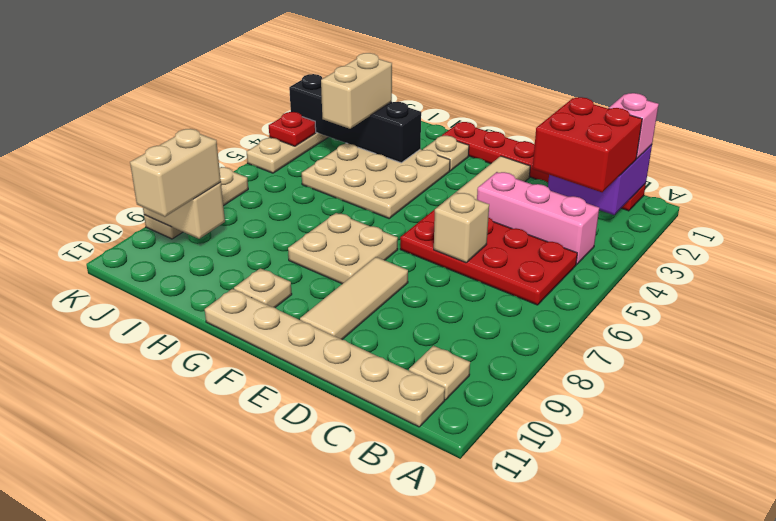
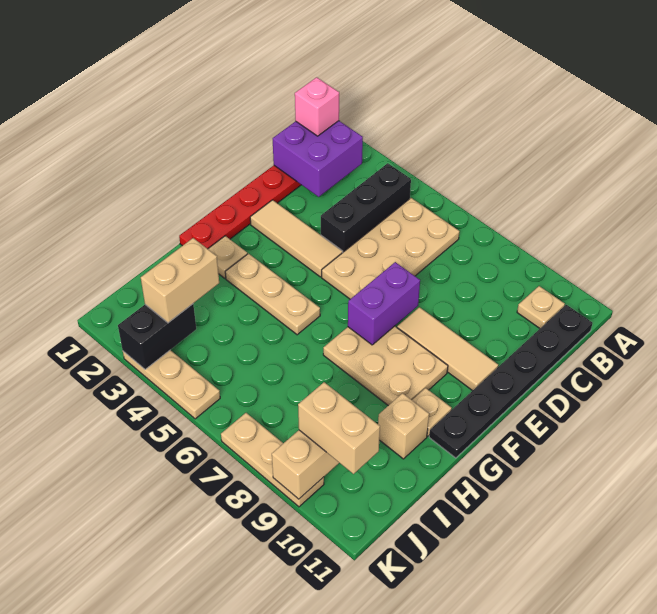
red brick B2:C3 level 3 -> none
pink brick B4:D4 level 1 -> black brick B4:D4 level 1
red plate B5:E6 level 1 -> tan plate B5:E6 level 1
tan plate B11:G11 level 1 -> black plate B11:G11 level 1
tan brick D6 level 2 -> tan brick H10 level 1
none -> purple brick E7:F7 level 2
tan plate F7:G8 level 1 -> tan plate F7:G9 level 1
tan plate G3:I5 level 1 -> tan plate G3:G5 level 1
black brick H3:K3 level 2 -> black brick J3:K3 level 2
tan brick I3:I4 level 3 -> tan brick I3:J3 level 3
red plate K4 level 2 -> none

